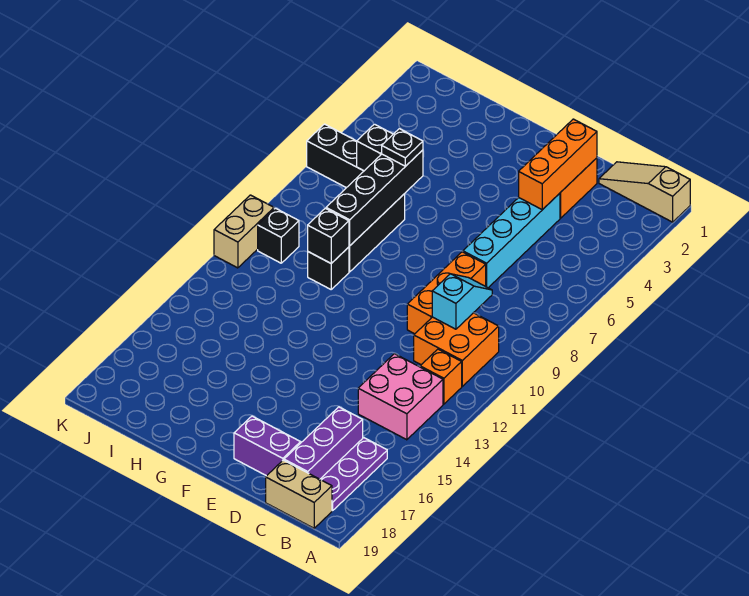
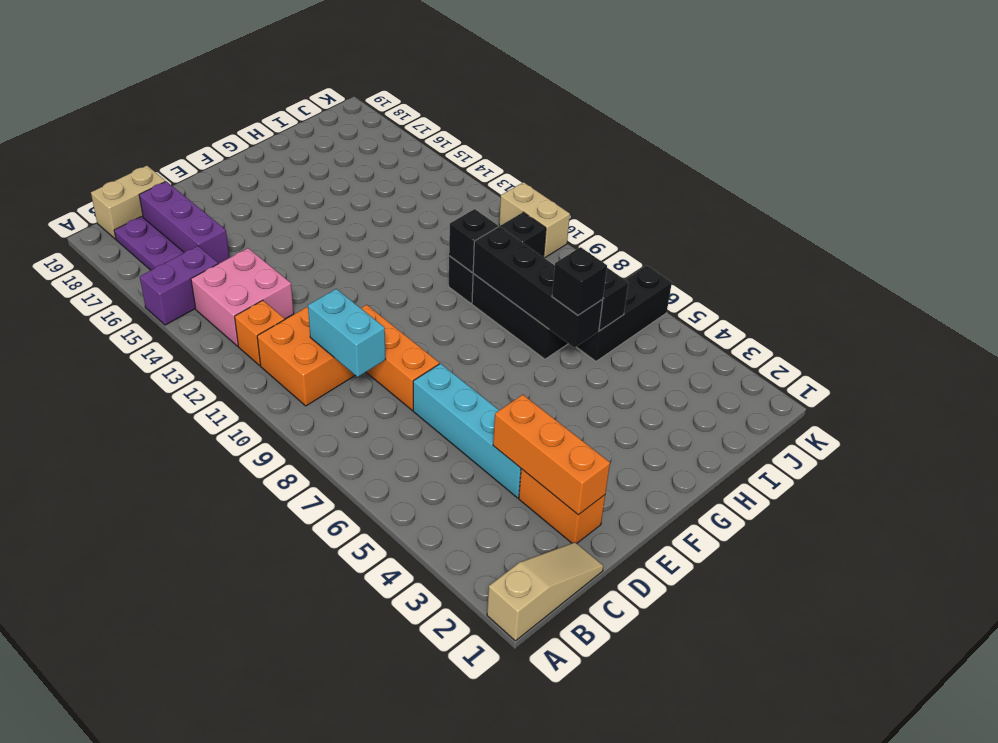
cyan slope C9:C10 level 2 top 10 -> cyan brick C9:C10 level 2
purple brick D18:E18 level 1 -> purple brick A15:B15 level 1
black plate H6 level 3 -> black brick H6 level 3

